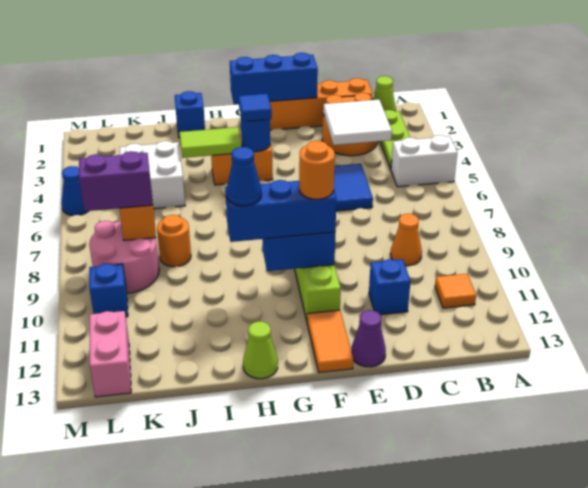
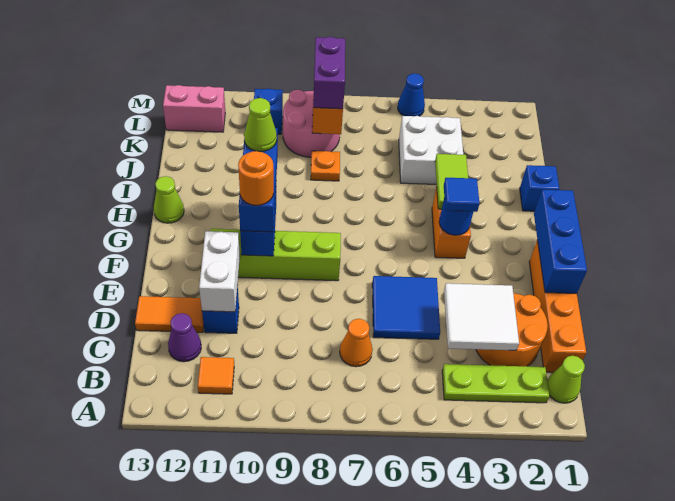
white brick A5:B5 level 1 -> white brick D11:E11 level 2
orange cone C9 level 1 -> orange cone C7 level 1
purple cone E13 level 1 -> purple cone C12 level 1
orange tile F12:F13 level 1 -> orange tile D12:D13 level 1
blue cone H10 level 4 -> lime cone H10 level 4
orange round brick J8 level 1 -> orange plate J8 level 1

